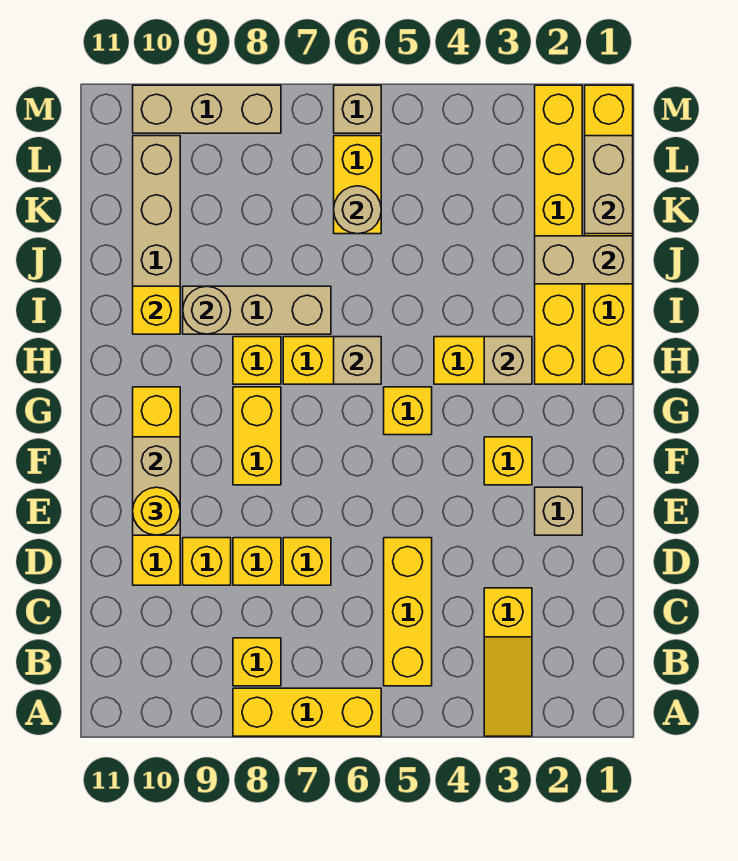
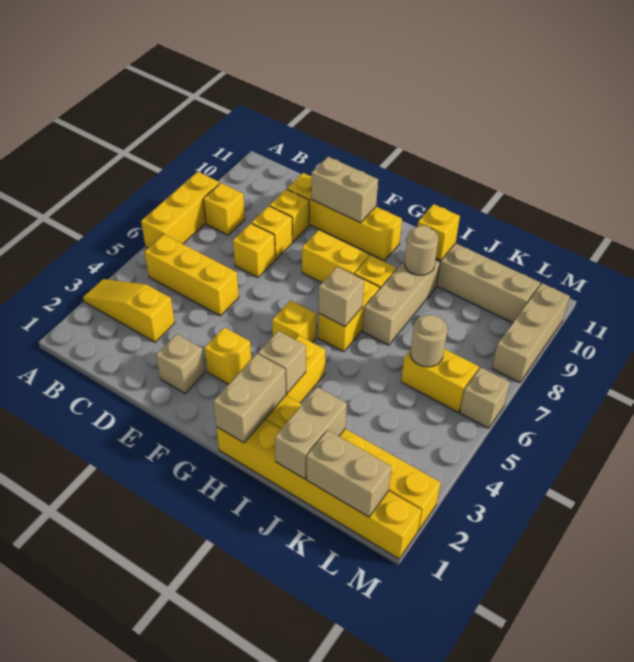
yellow round brick E10 level 3 -> none
none -> tan brick H1:H2 level 2

